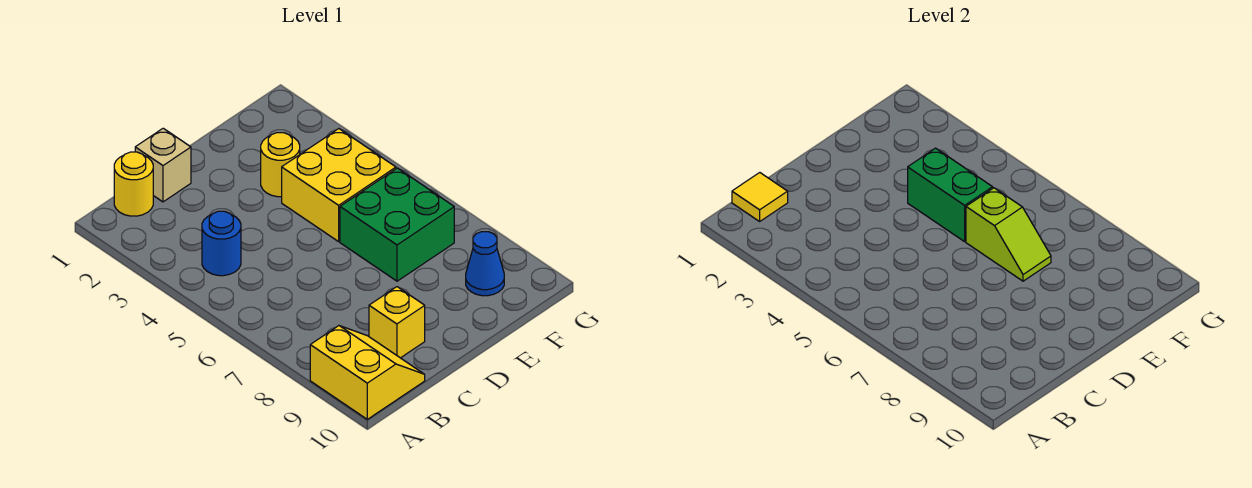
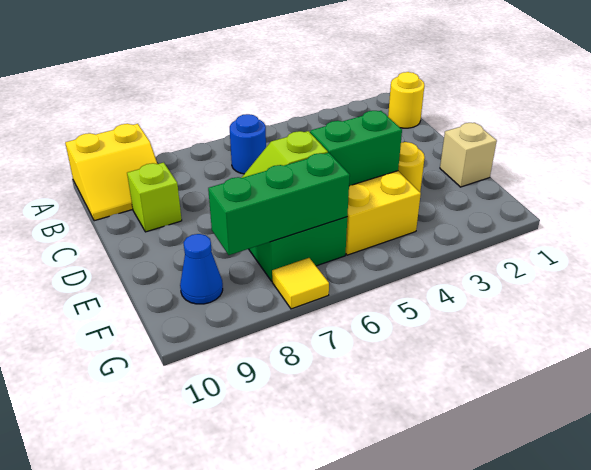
yellow tile B1 level 2 -> yellow tile G7 level 1
blue round brick B4 level 1 -> blue round brick B6 level 1
tan brick C1 level 1 -> tan brick E1 level 1
yellow brick C9 level 1 -> lime brick C9 level 1
none -> green brick F6:F8 level 2

